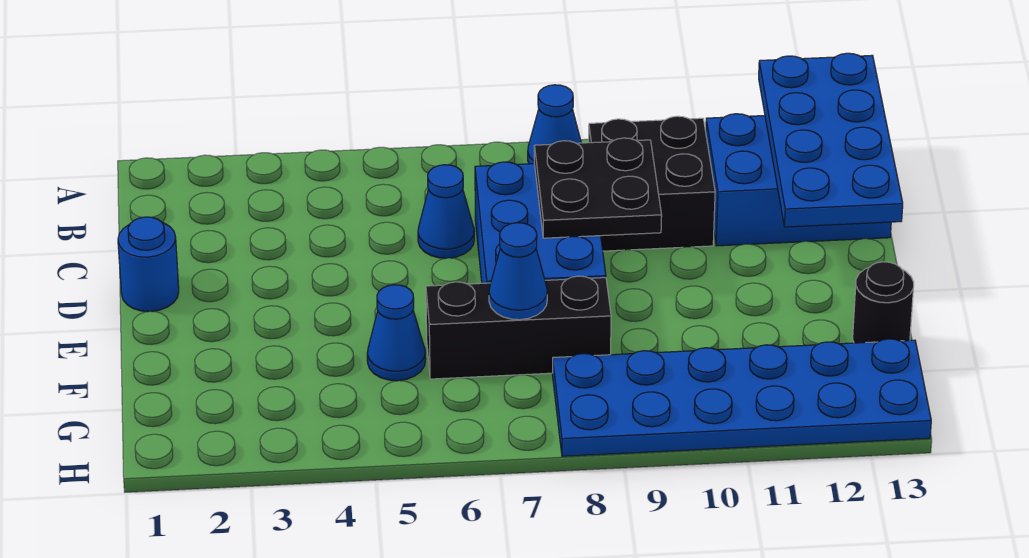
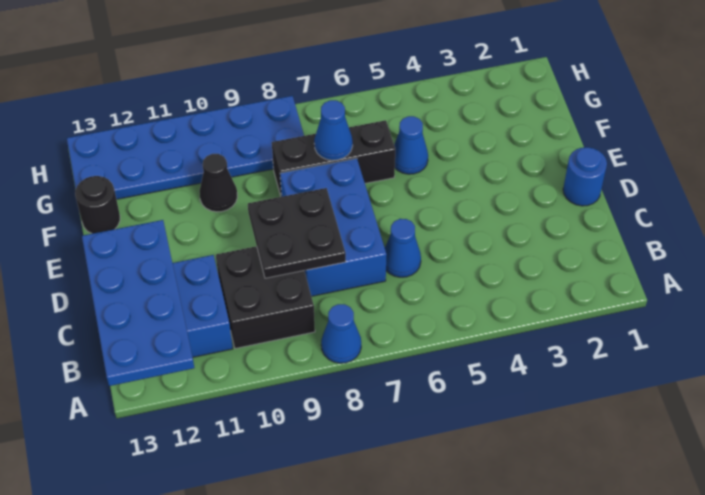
none -> black cone F10 level 1

